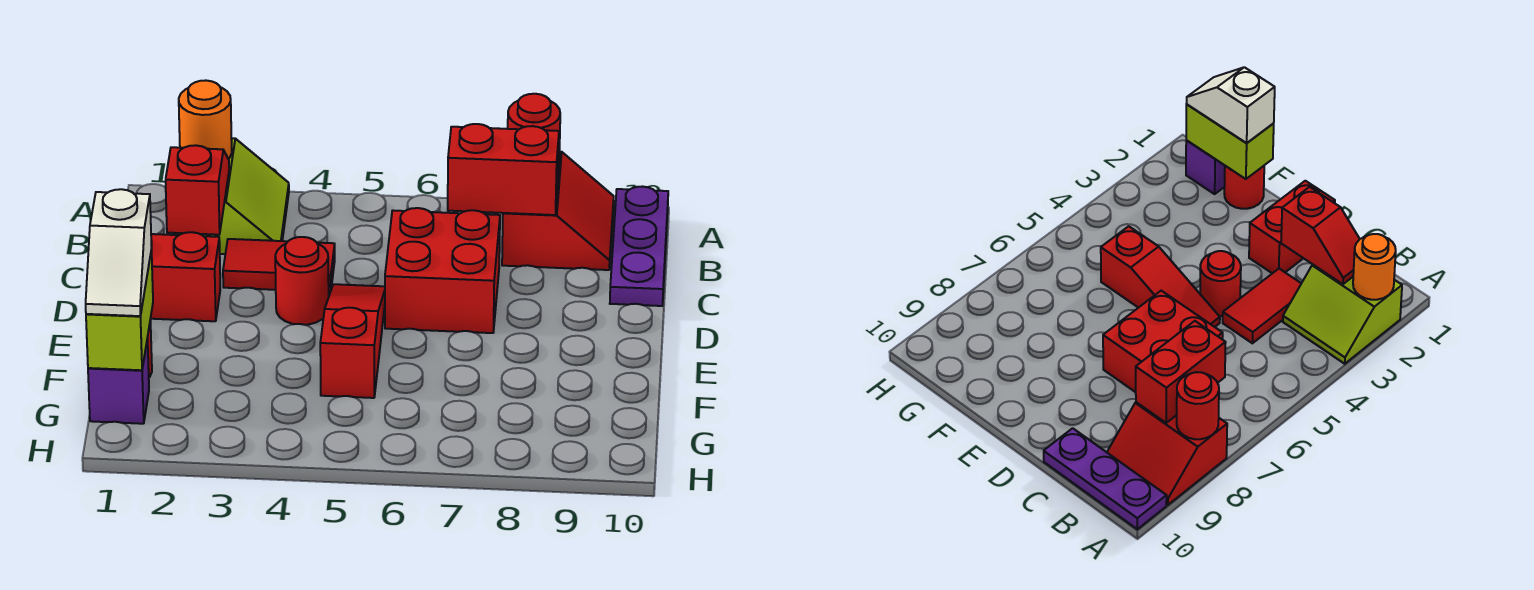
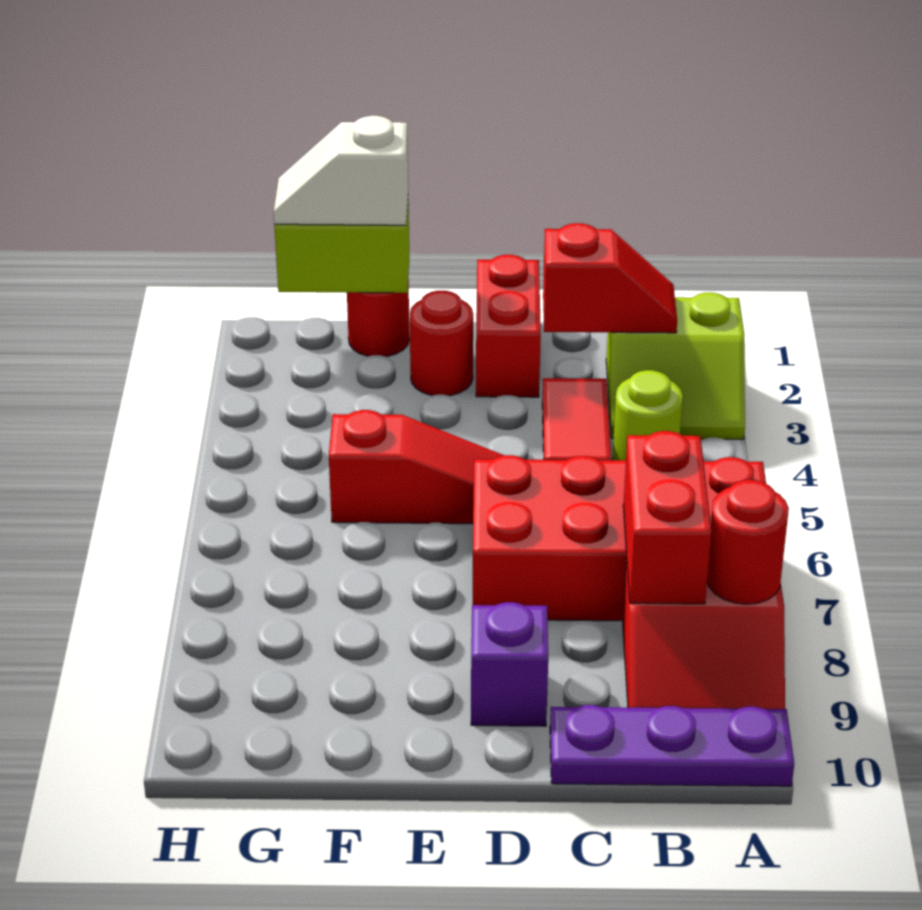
orange round brick A2 level 2 -> none
none -> lime round brick B4 level 1
red brick C6:D7 level 1 -> red brick A6:D7 level 1
red round brick D4 level 1 -> red round brick E2 level 1
purple brick G1 level 1 -> purple brick D9 level 1

